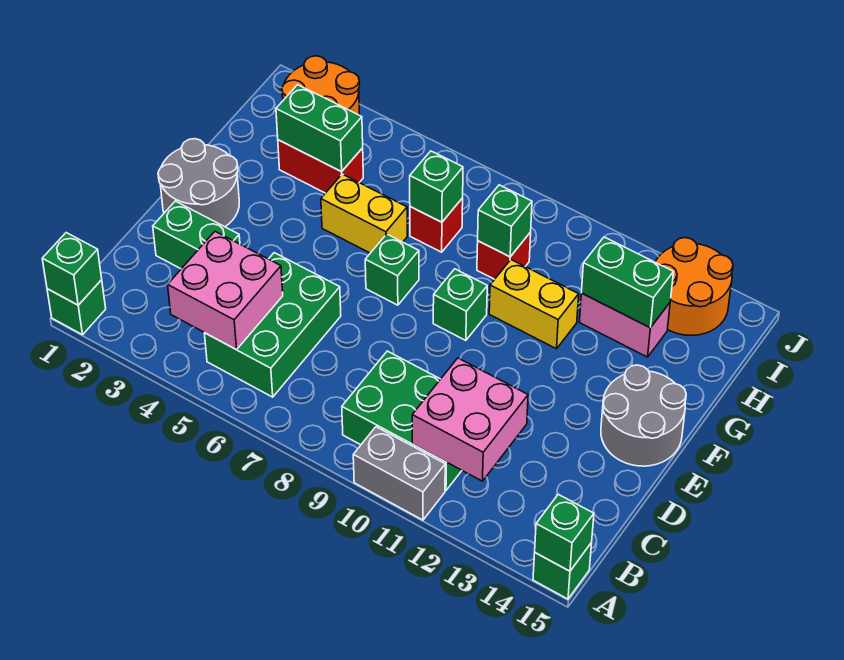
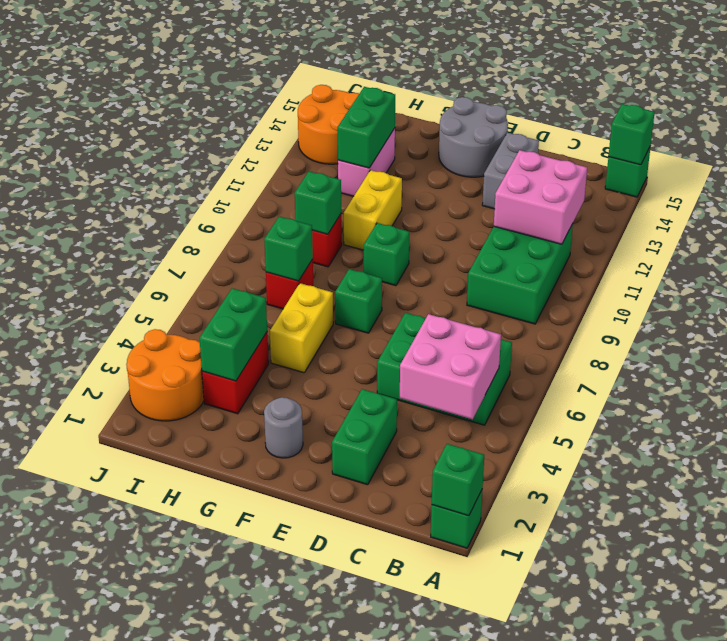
grey brick A10:A11 level 1 -> grey brick D13:D14 level 1
grey round brick E1:F2 level 1 -> grey round brick F2 level 1

